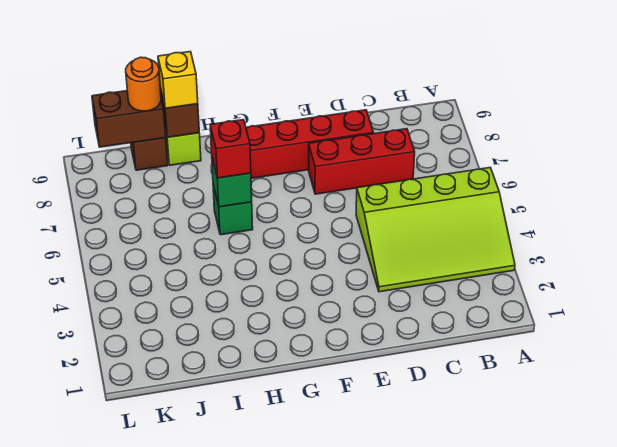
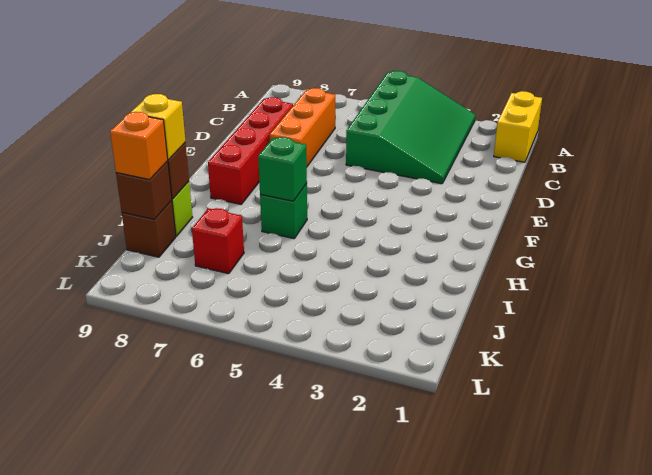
none -> yellow brick A1:B1 level 1
lime slope A3:D5 level 1 top 5 -> green slope A3:D5 level 1 top 5
red brick C7:E7 level 1 -> orange brick C7:E7 level 1
red brick H6 level 3 -> red brick J7 level 1
brown brick J9:K9 level 2 -> brown brick J9 level 2
orange round brick J9 level 3 -> orange brick J9 level 3

